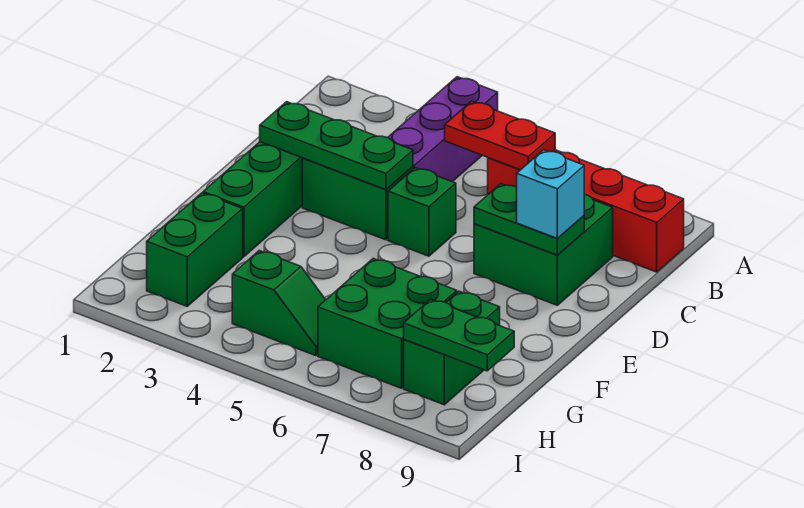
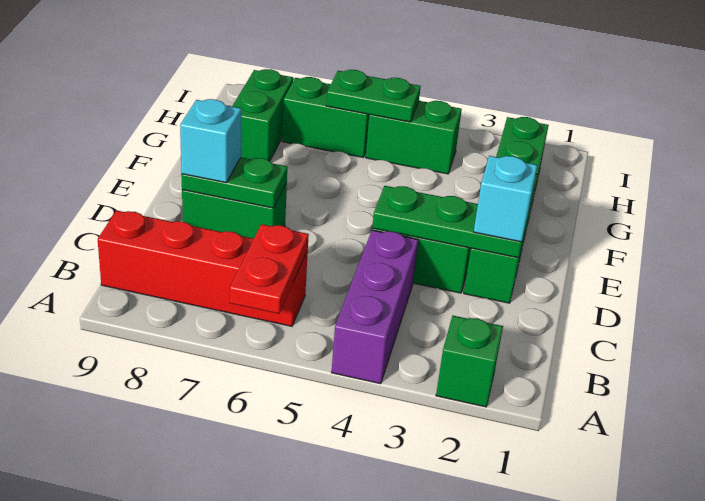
red plate B5:B6 level 2 -> red plate A6:B6 level 2
green brick C7:D8 level 1 -> green brick D7:D8 level 1
none -> cyan brick D2 level 3
green brick D5 level 1 -> green brick A2 level 1
green brick G6:H7 level 1 -> green brick H6:H7 level 1
green slope H4:H5 level 1 top 4 -> green brick H4:H5 level 1
green plate H8:H9 level 2 -> green plate H5:H6 level 2

